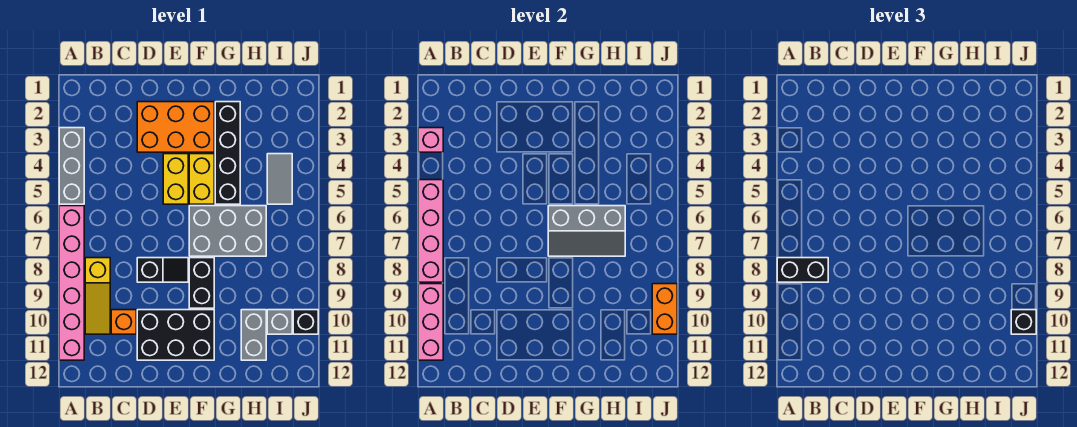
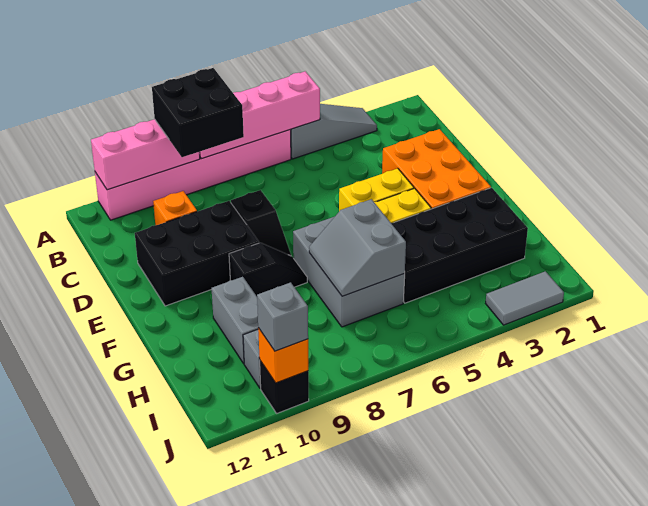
grey brick A3:A5 level 1 -> grey slope A3:A5 level 1 top 5
pink brick A3 level 2 -> none
black brick A8:B8 level 3 -> black brick A8:B9 level 3
yellow slope B8:B10 level 1 top 8 -> none
black brick D10:F11 level 1 -> black brick D9:E11 level 1
grey slope F6:H7 level 2 top 6 -> grey slope G6:H7 level 2 top 6
black brick F8:F9 level 1 -> black slope F8:F9 level 1 top 9
black brick G2:G5 level 1 -> black brick G2:H5 level 1
grey brick H10:H11 level 1 -> grey brick G10:H10 level 1
grey tile I4:I5 level 1 -> grey tile J2:J3 level 1
orange brick J9:J10 level 2 -> orange brick J10 level 2
black brick J10 level 3 -> grey brick J10 level 3

